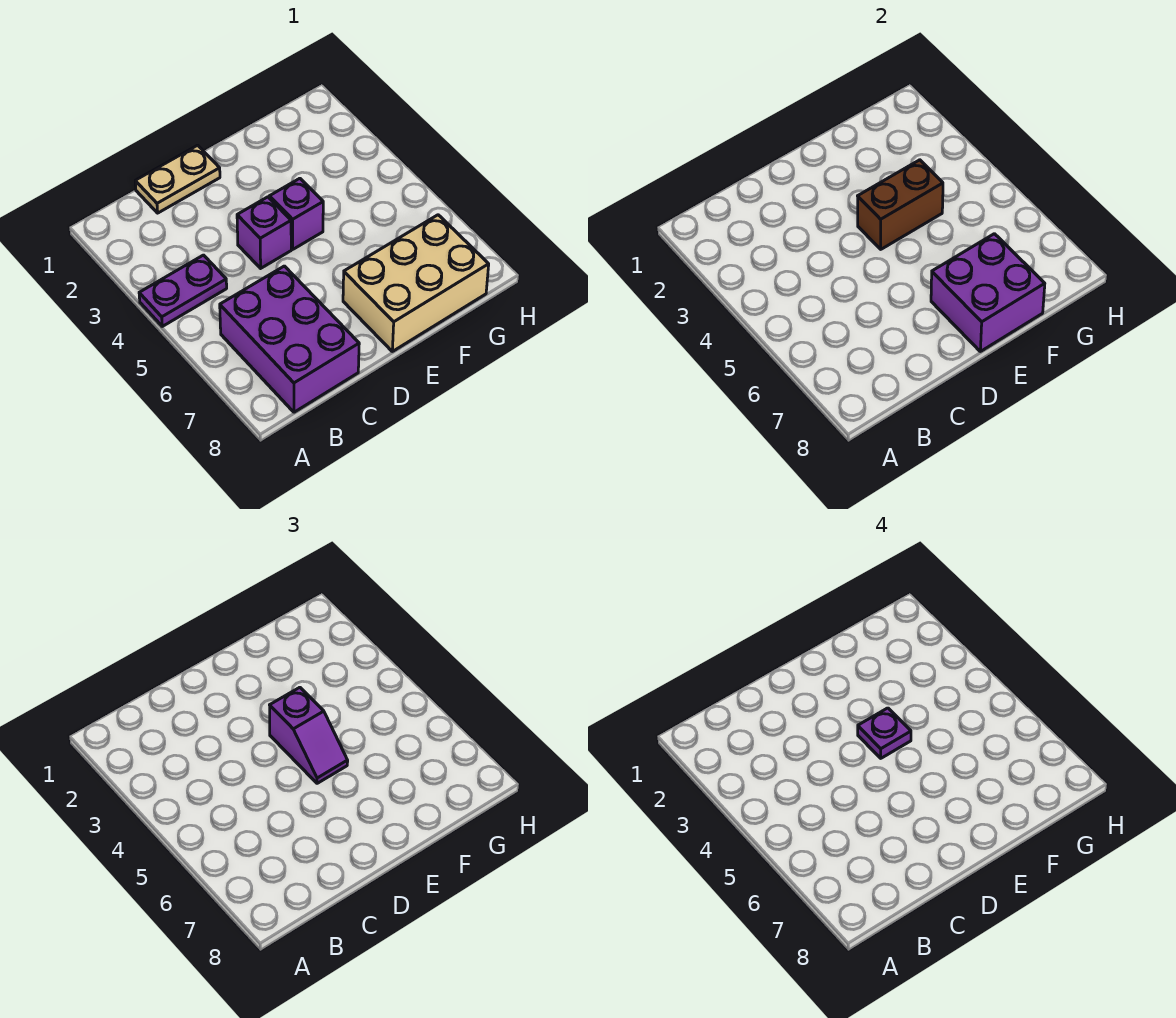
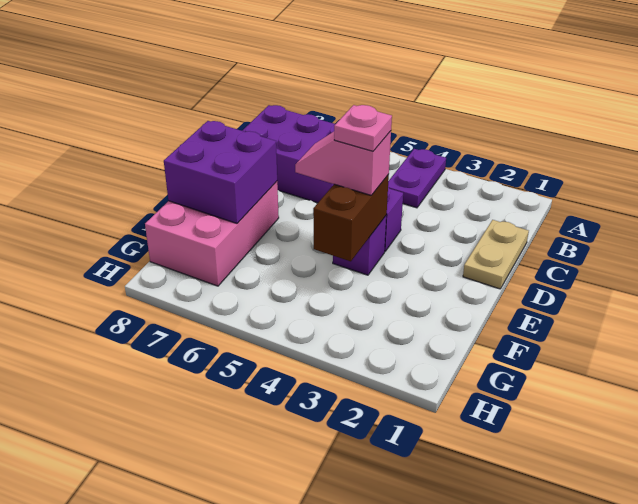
purple slope E4:E5 level 3 top 4 -> pink slope E4:E5 level 3 top 4
purple plate E4 level 4 -> pink plate E4 level 4
tan brick E7:G8 level 1 -> pink brick E7:G8 level 1

